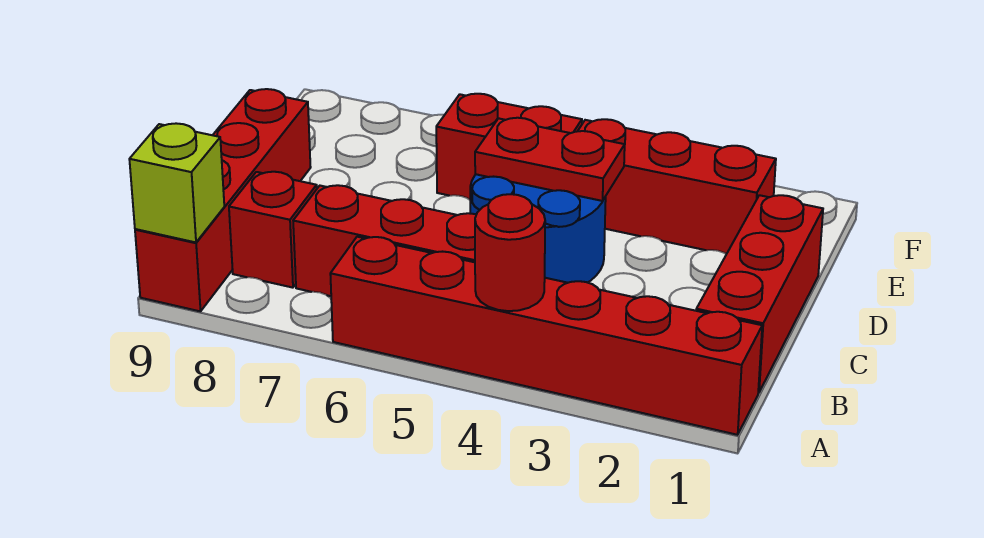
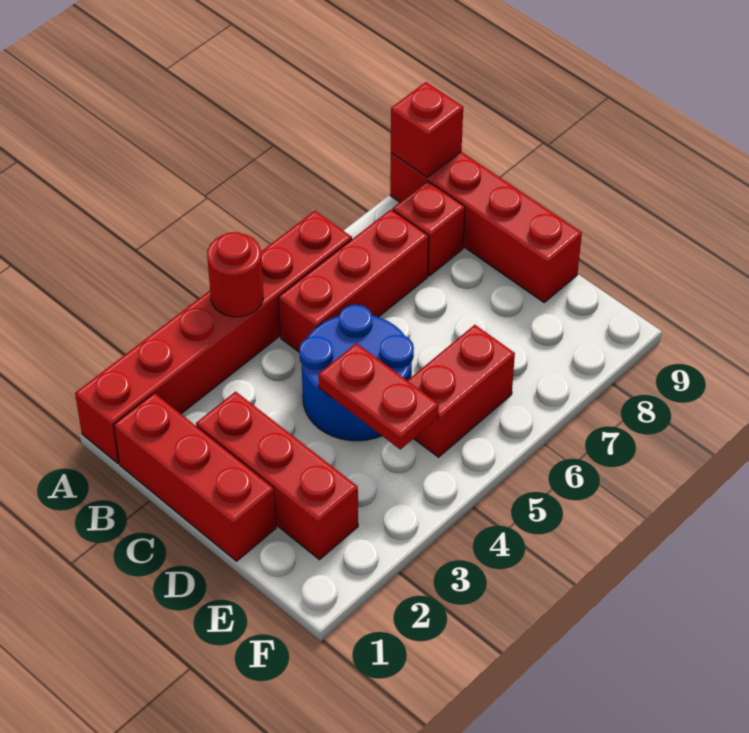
lime brick A9 level 2 -> red brick A9 level 2
red plate D4:D5 level 2 -> red plate D4:E4 level 2
red brick E2:E4 level 1 -> red brick C2:E2 level 1

